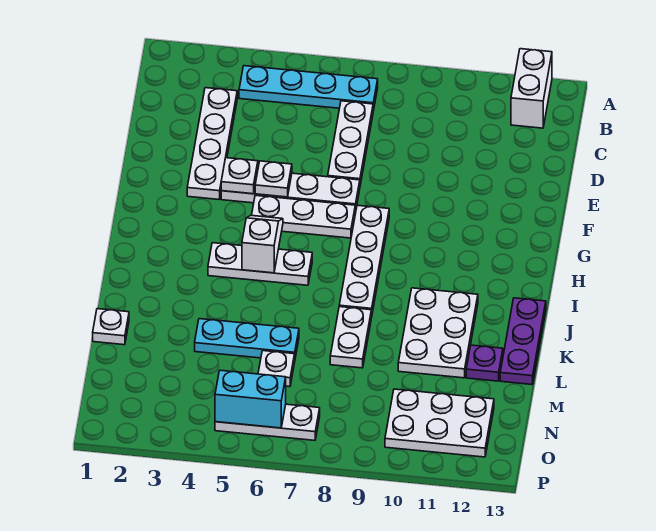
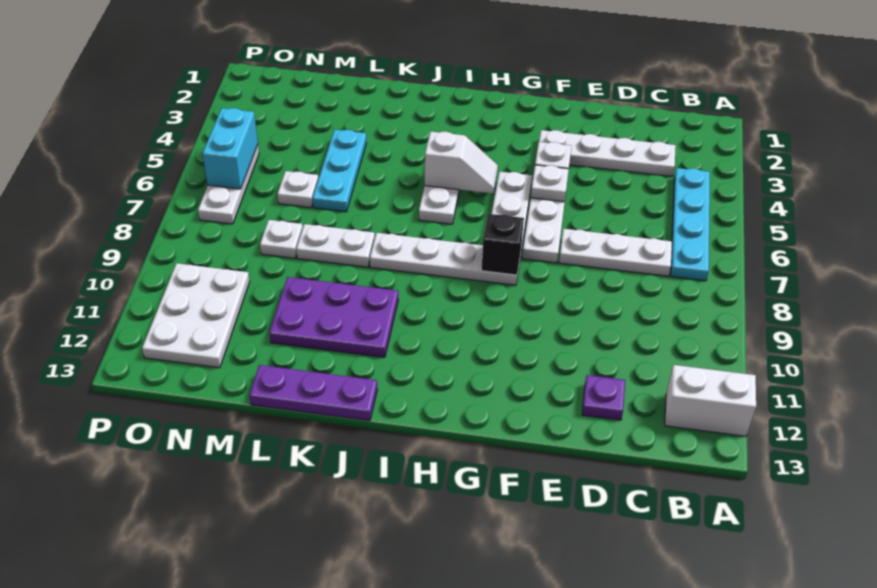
none -> black brick G8 level 2
white plate J10:L11 level 1 -> purple plate J10:L11 level 1
white plate L1 level 1 -> white plate M8 level 1
purple plate L12 level 1 -> purple plate D12 level 1

